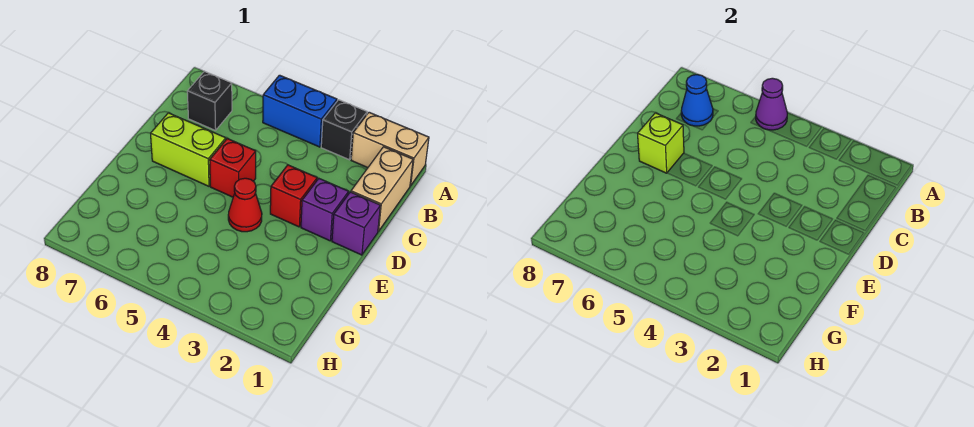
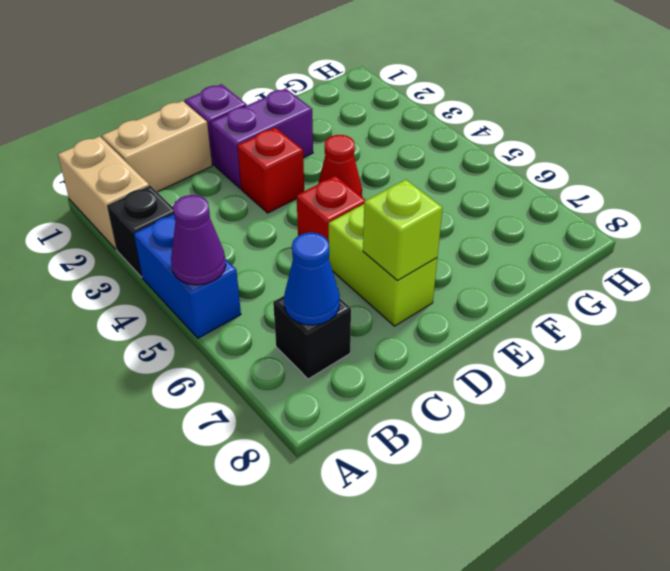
purple brick D2 level 1 -> purple brick D2:E2 level 1

